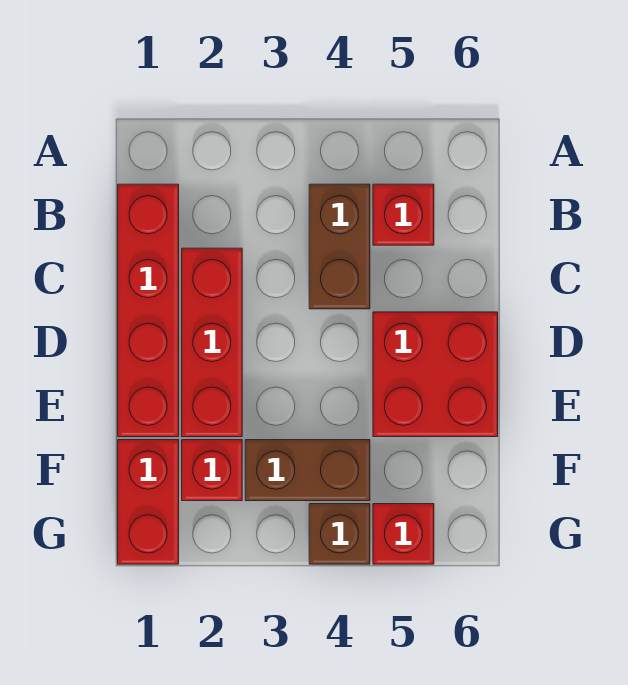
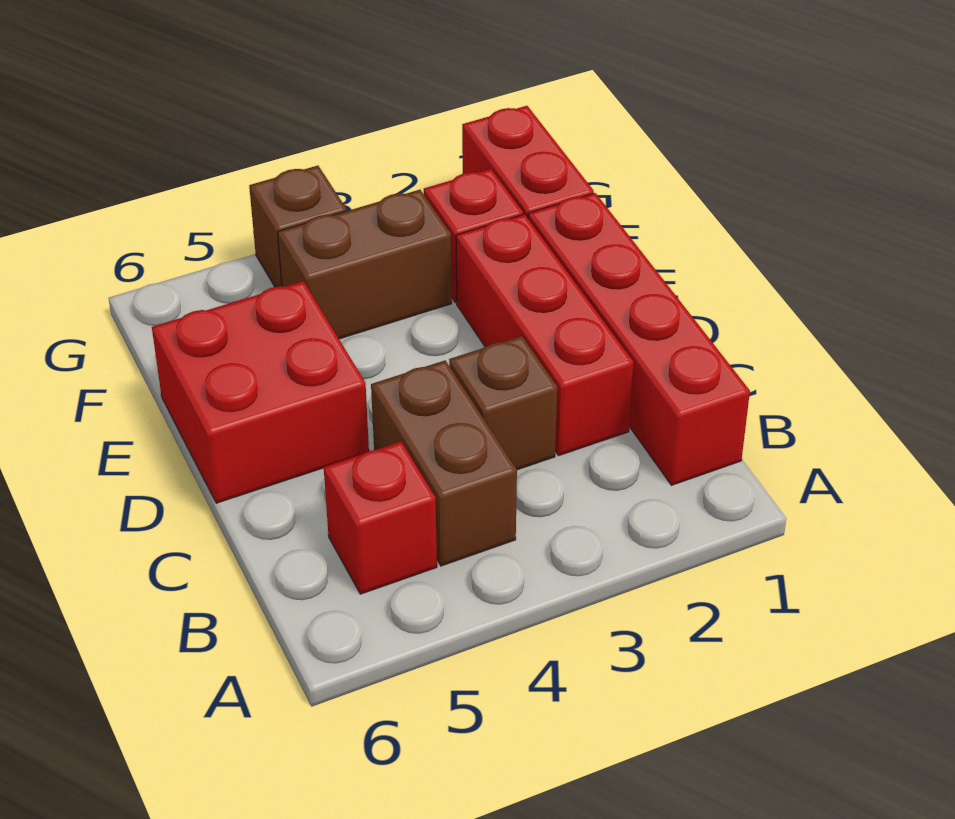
none -> brown brick C3 level 1
red brick G5 level 1 -> none

